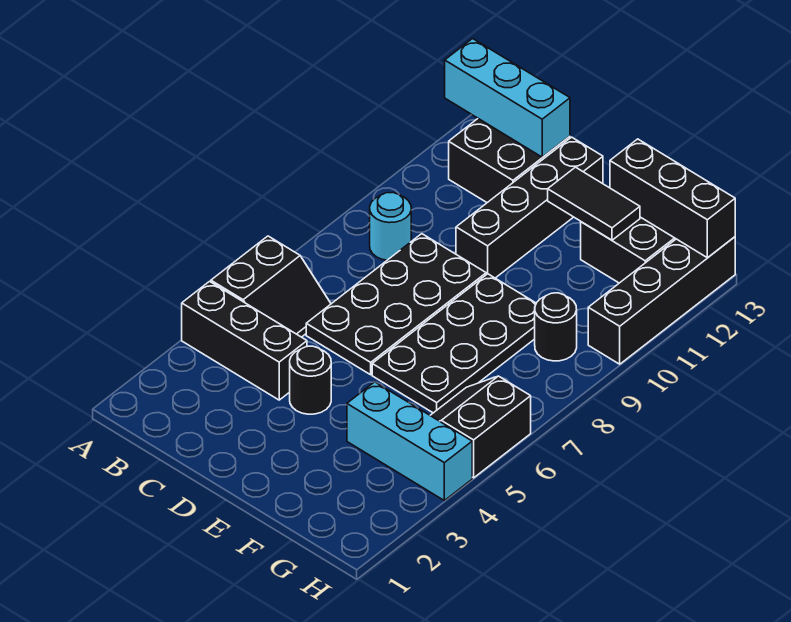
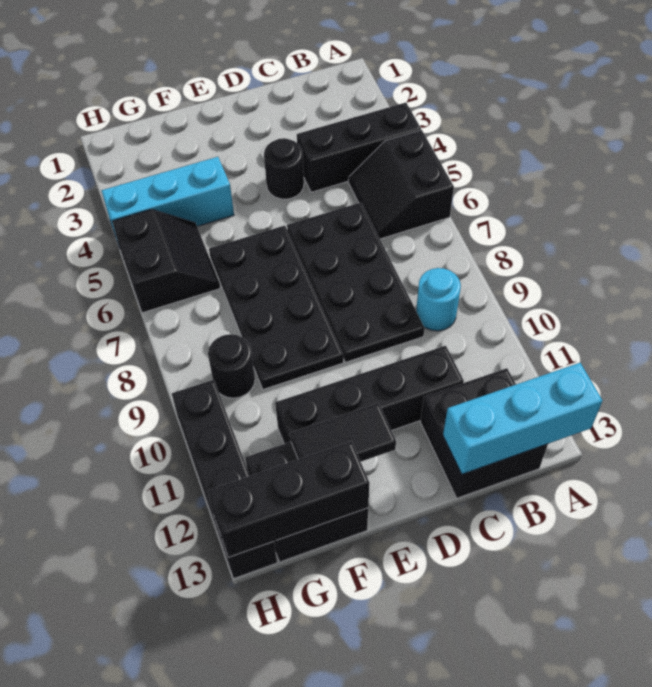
black brick D10:D13 level 1 -> black brick C11:F11 level 1

